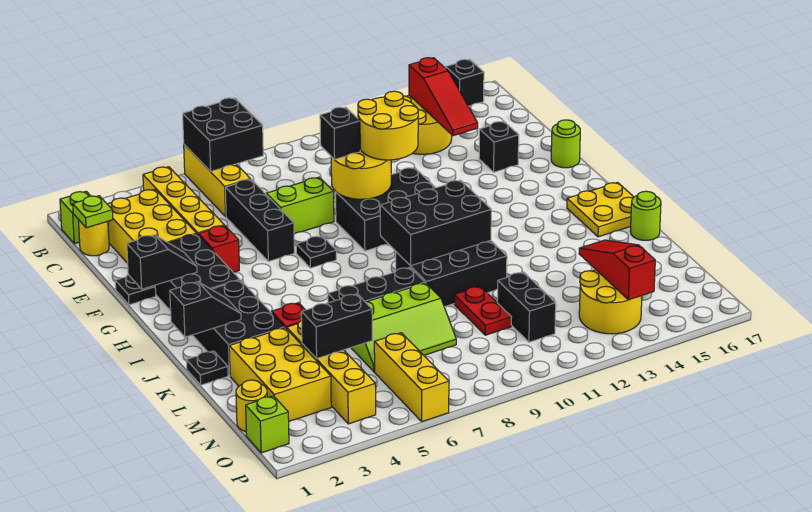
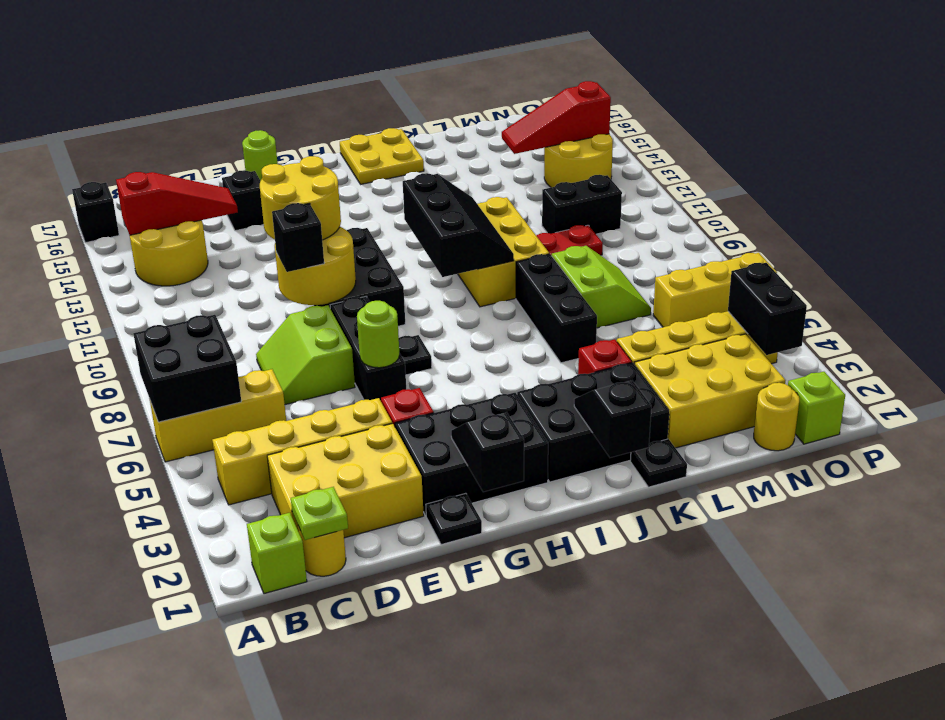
black brick D6:F6 level 1 -> black brick F6:F8 level 1
black brick I9:J11 level 2 -> black slope I9:J11 level 2 top I
black brick J9:K11 level 1 -> yellow brick J9:K11 level 1
lime round brick K17 level 1 -> lime round brick F6 level 2
lime slope L6:M8 level 1 top L -> lime slope L7:M8 level 1 top L
black brick M4:M5 level 2 -> black brick O3:O4 level 2

